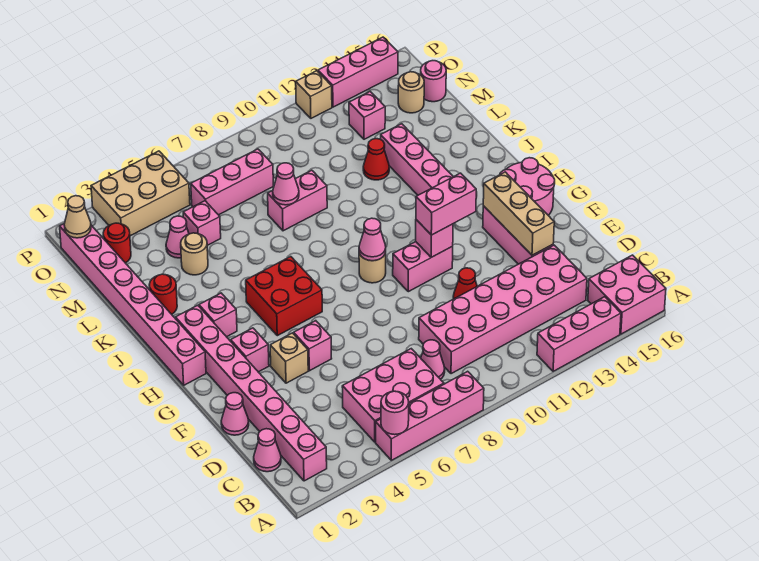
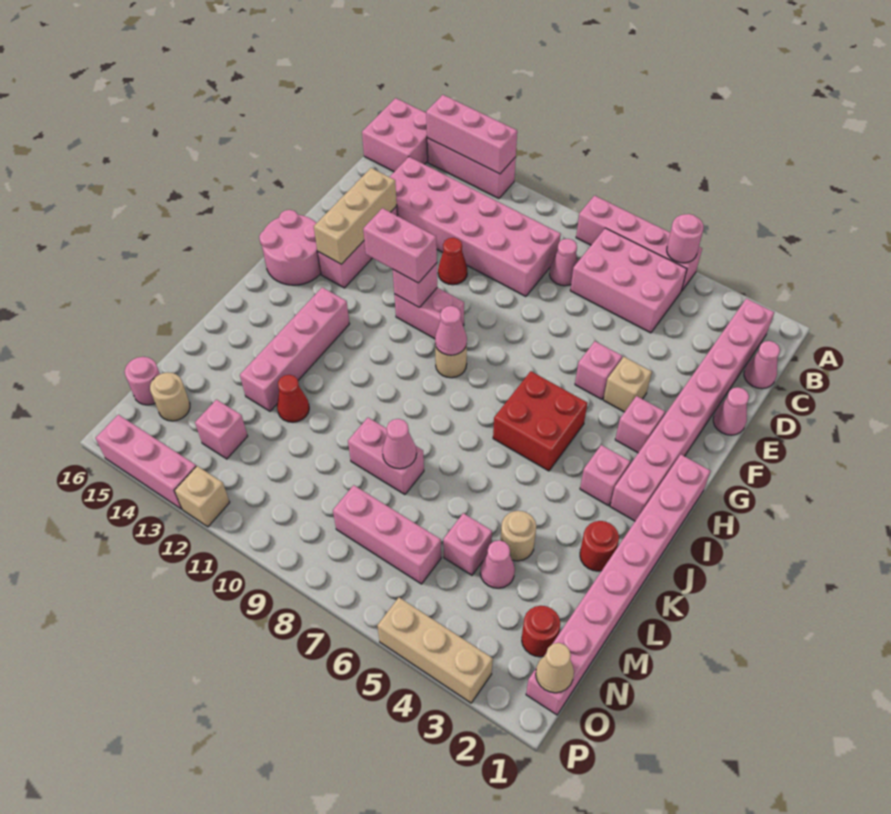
none -> pink brick A12:A14 level 2
tan brick O3:P5 level 1 -> tan brick P3:P5 level 1

